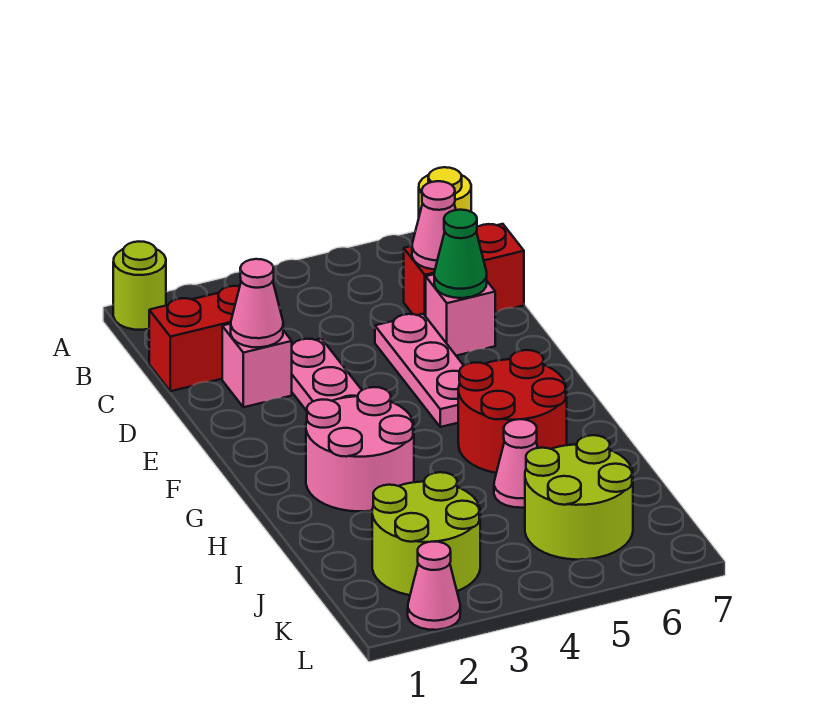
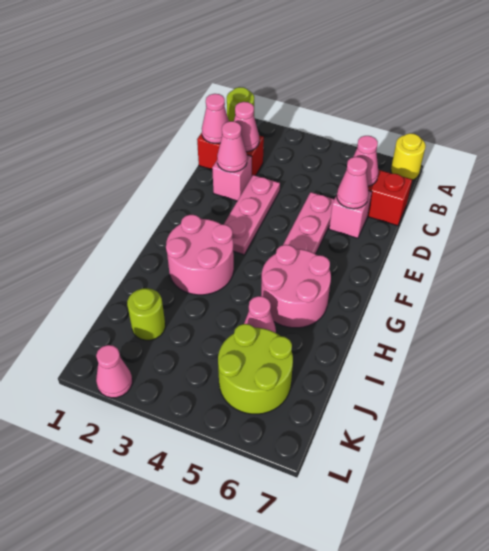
none -> pink cone C1 level 2
none -> pink cone C2 level 2
green cone D6 level 2 -> pink cone D6 level 2
red round brick G5:H6 level 1 -> pink round brick G5:H6 level 1
lime round brick J2:K3 level 1 -> lime round brick J2 level 1

